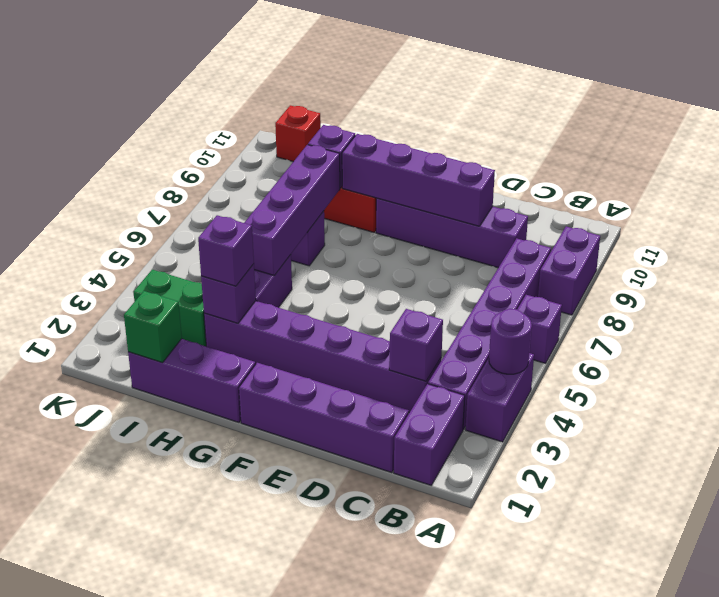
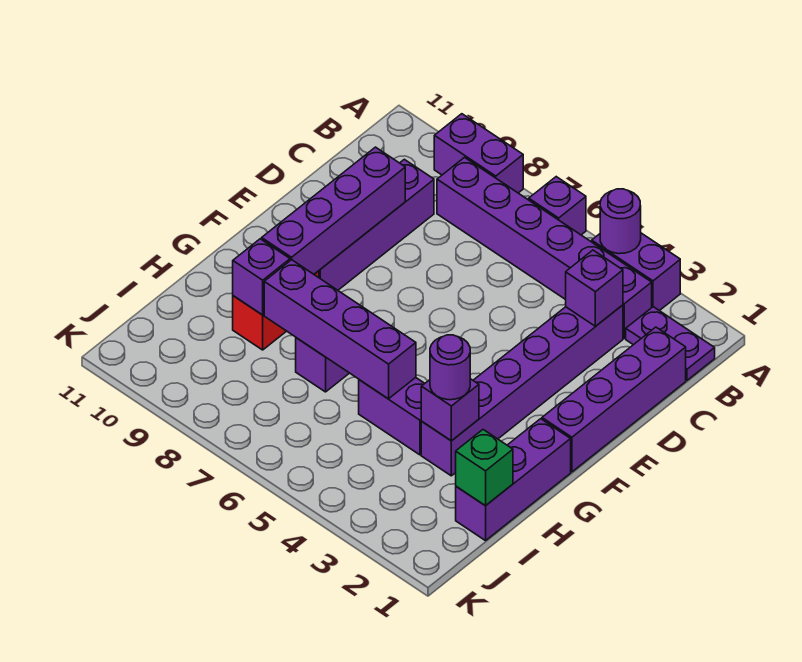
purple brick B1:B2 level 1 -> purple plate B1:B2 level 1
purple brick H3 level 3 -> purple round brick H3 level 3
green brick I3:J3 level 1 -> none
red brick J11 level 1 -> none

